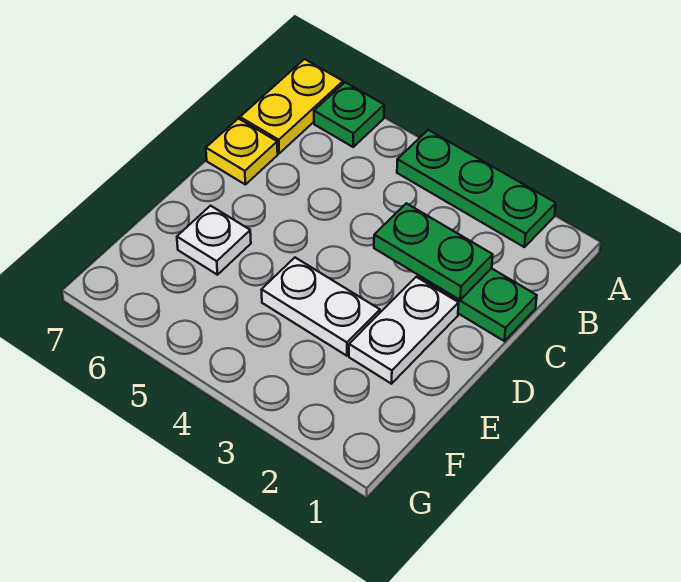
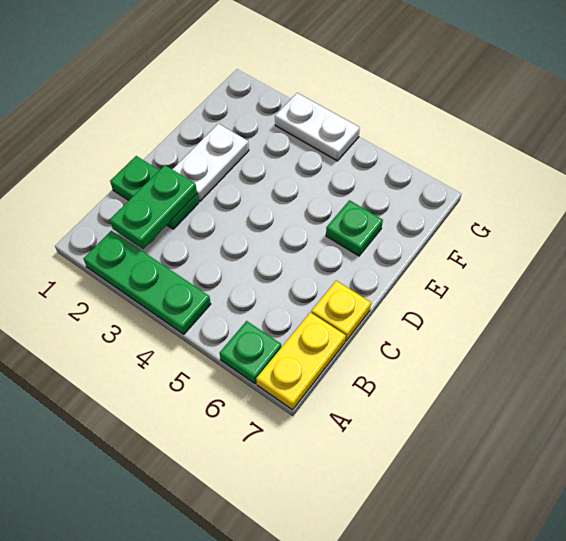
green plate C2:C3 level 2 -> green plate B2:C2 level 2
white plate E3:E4 level 1 -> white plate G3:G4 level 1
white plate E6 level 1 -> green plate E6 level 1

